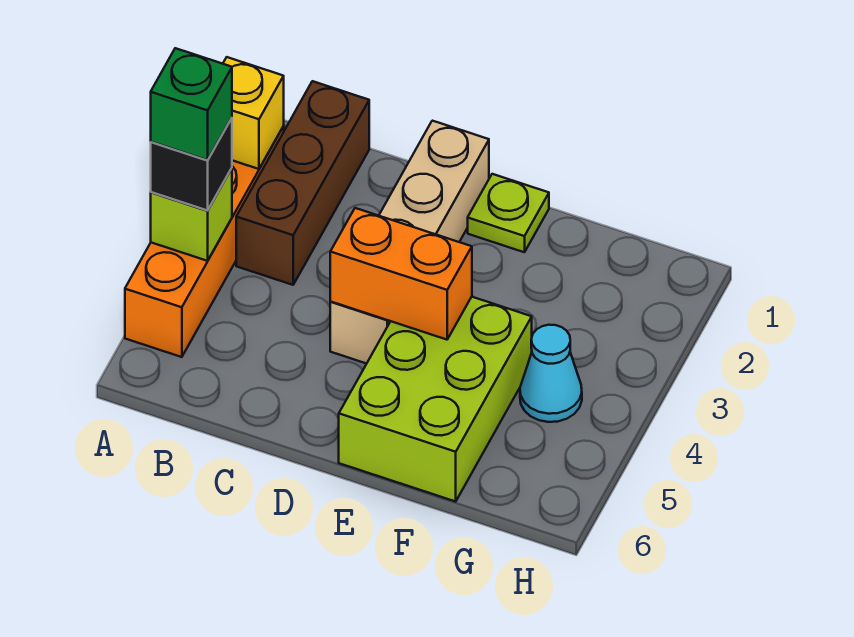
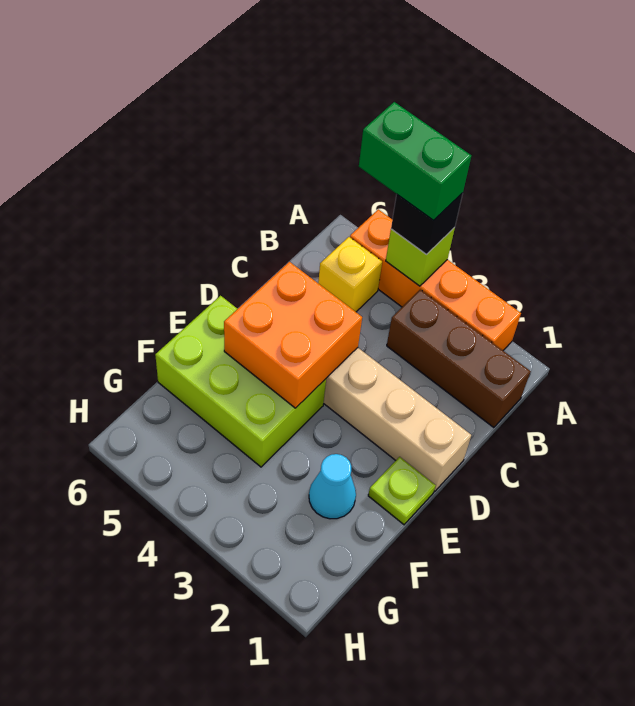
yellow brick A2 level 2 -> yellow brick B5 level 1
green brick A4 level 4 -> green brick A4:A5 level 4
orange brick D4:E4 level 2 -> orange brick D4:E5 level 2
cyan cone G4 level 1 -> cyan cone F2 level 1

